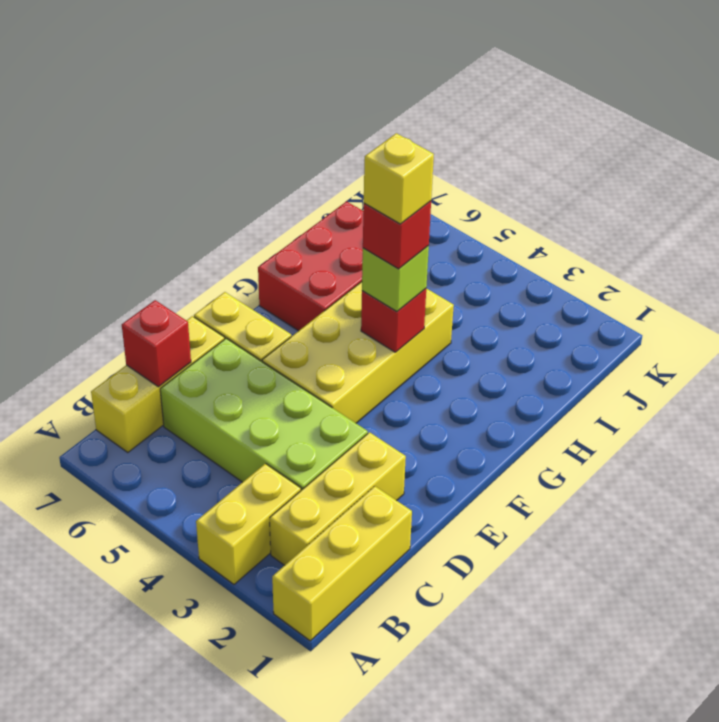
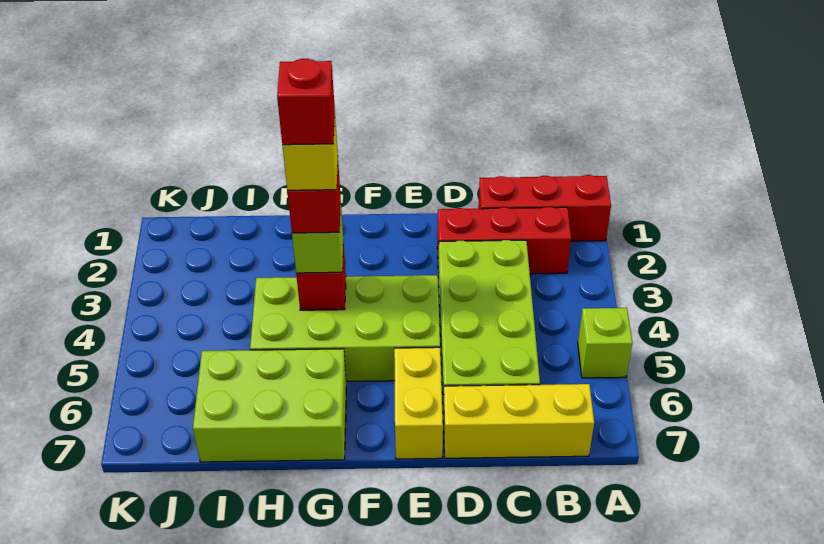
yellow brick A1:C1 level 1 -> red brick A1:C1 level 1
yellow brick A3:B3 level 1 -> none
none -> lime brick A5 level 1
yellow brick B2:D2 level 1 -> red brick B2:D2 level 1
red brick C7 level 2 -> red brick G4 level 6
yellow brick E4:H5 level 1 -> lime brick E4:H5 level 1
red brick G6:I7 level 1 -> lime brick G6:I7 level 1

